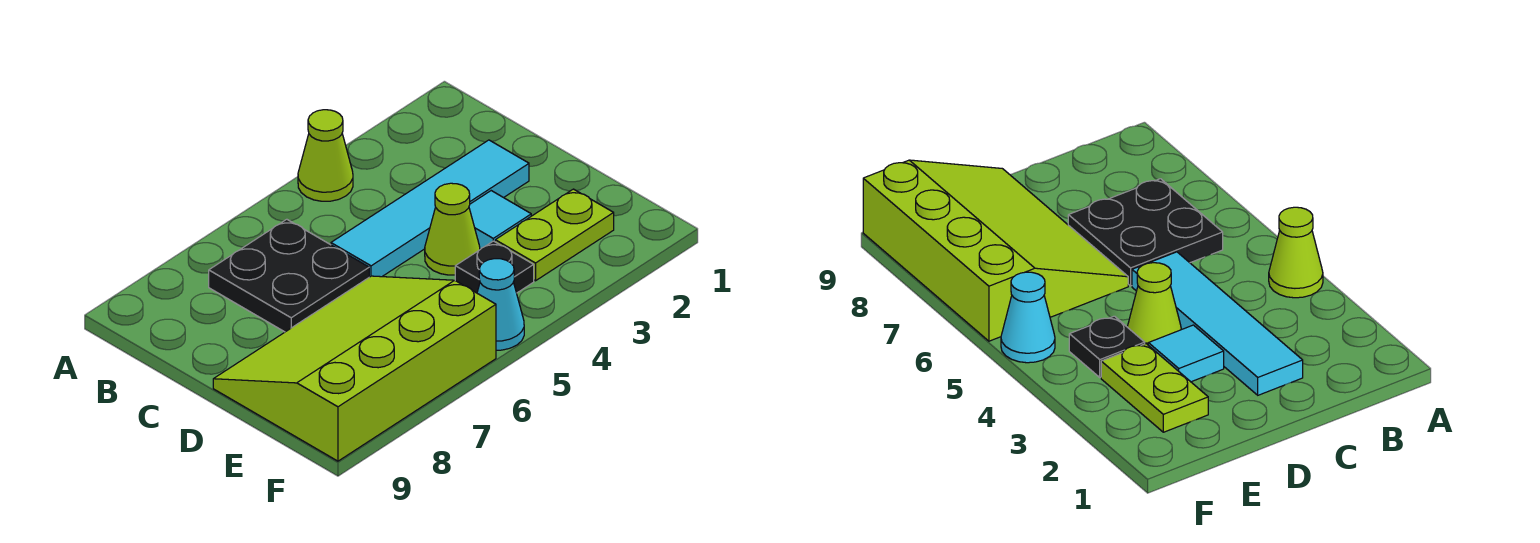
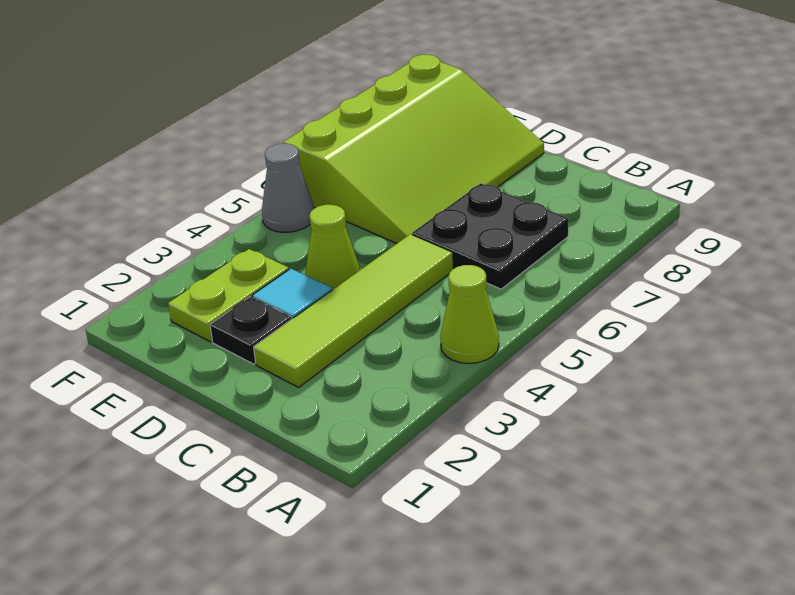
cyan tile C2:C5 level 1 -> lime tile C2:C5 level 1
black plate E4 level 1 -> black plate D2 level 1
cyan cone F5 level 1 -> grey cone F5 level 1

